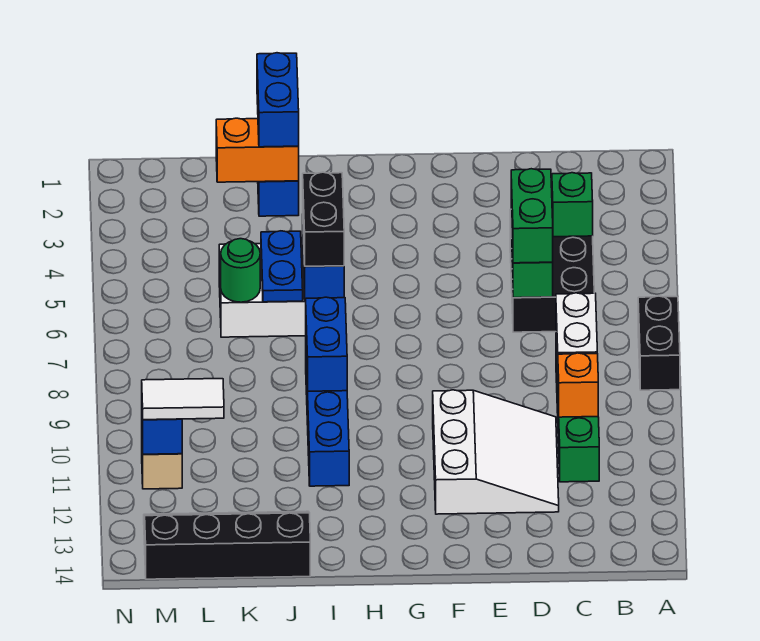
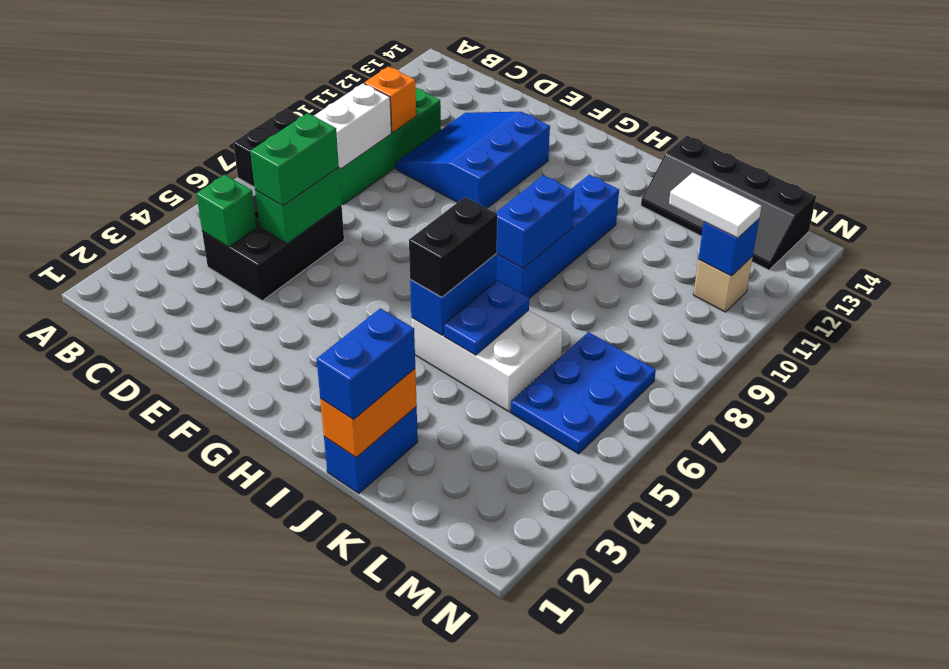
white slope D10:F12 level 1 top F -> blue slope D10:F12 level 1 top F
orange brick J2:K2 level 2 -> orange brick J1:J2 level 2
green round brick K6 level 2 -> none
none -> blue plate L5:M7 level 1

